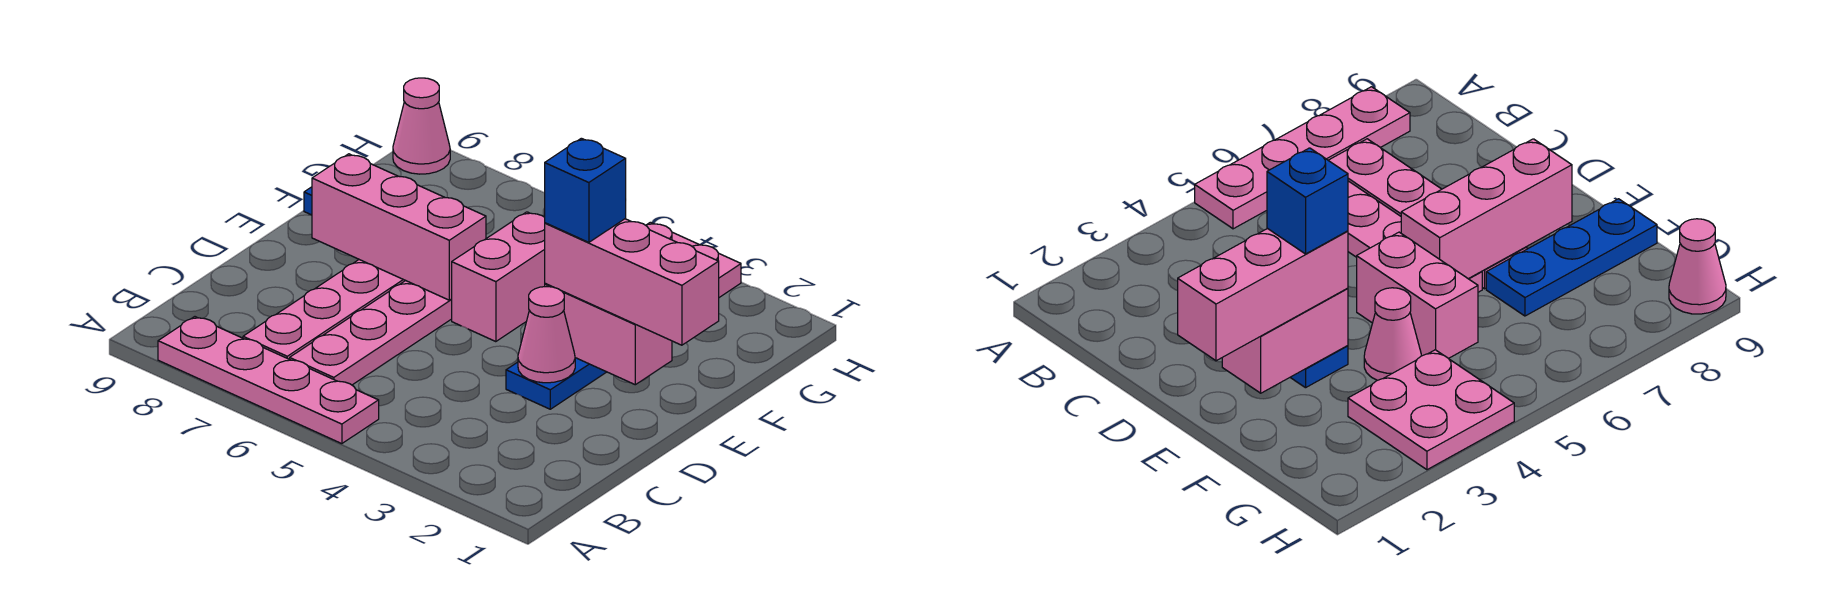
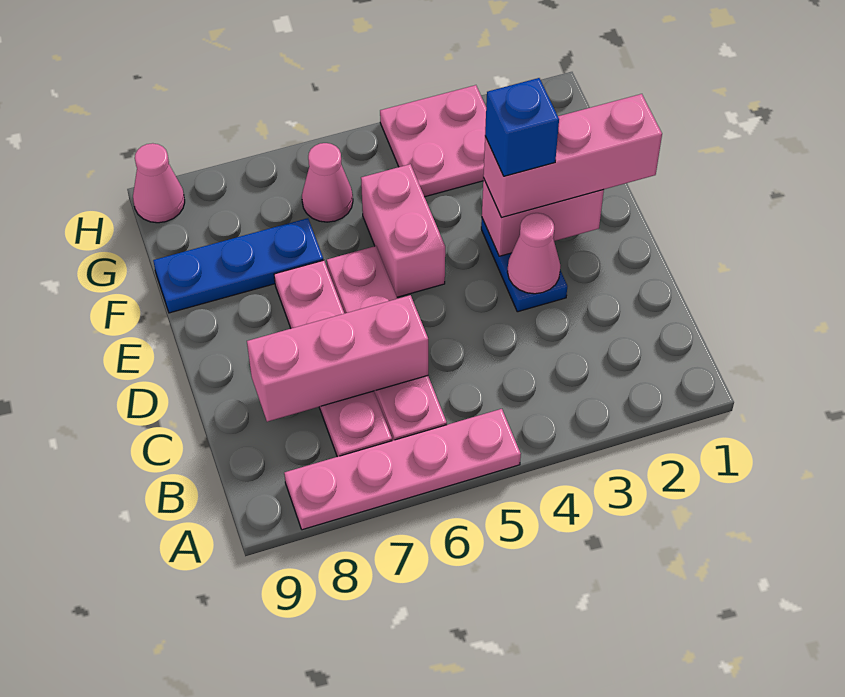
pink brick E6:E8 level 2 -> pink brick C6:C8 level 2
pink cone F4 level 1 -> pink cone G6 level 1

